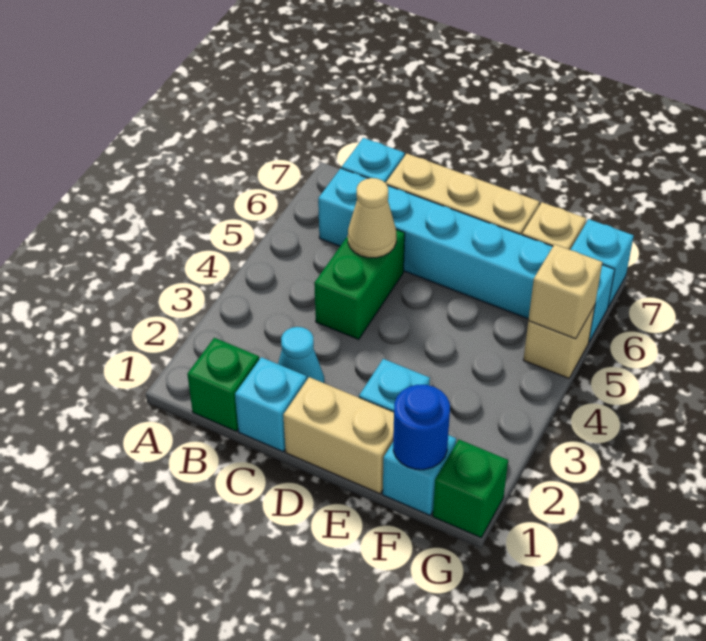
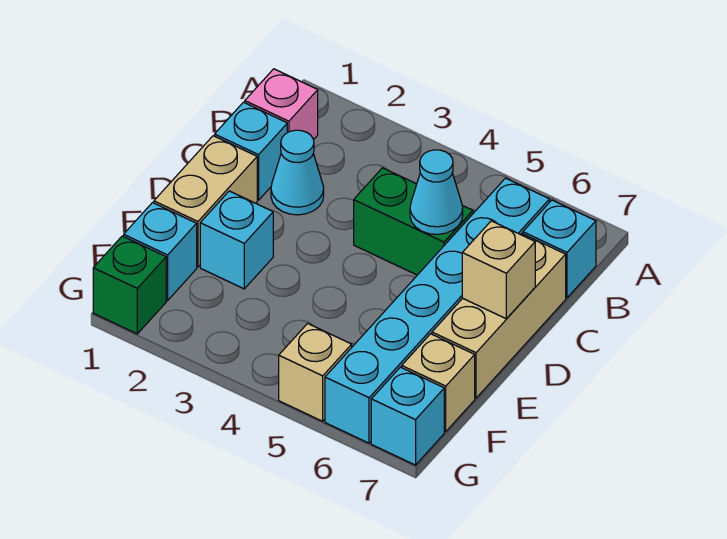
green brick B1 level 1 -> pink brick B1 level 1
tan cone C5 level 2 -> cyan cone C5 level 2
blue round brick F1 level 2 -> none
tan brick G5 level 2 -> tan brick D7 level 2

